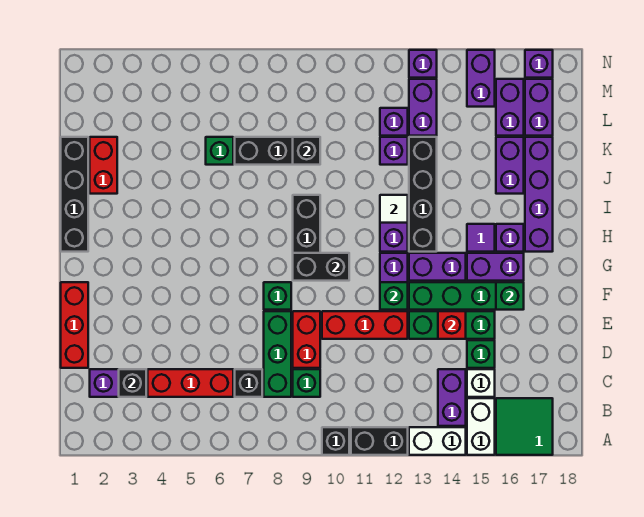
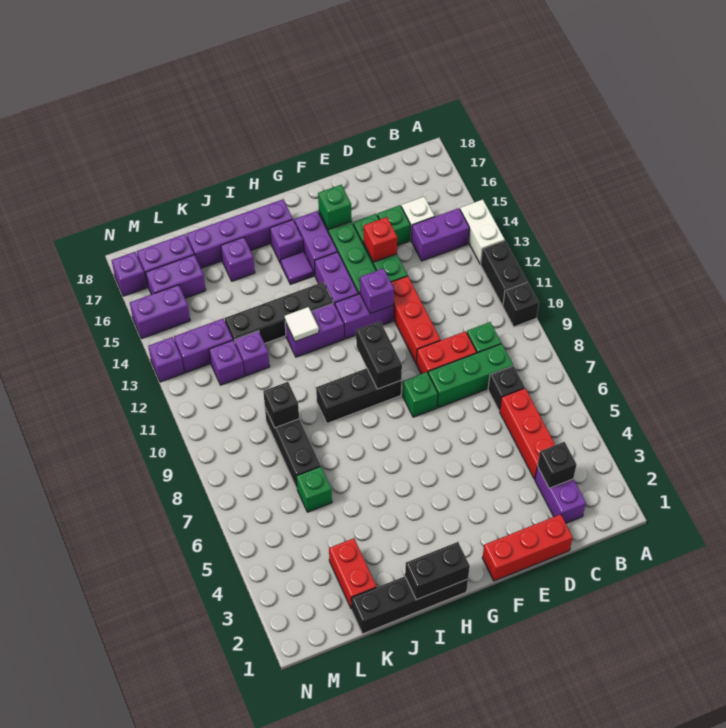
white brick A15:B15 level 1 -> none
green tile A16:B17 level 1 -> none
green brick F12 level 2 -> purple brick F12 level 2
none -> black brick H1:I1 level 2
red brick J2:K2 level 1 -> red brick K2:K3 level 1
purple brick J16:K16 level 1 -> purple brick J16 level 1

